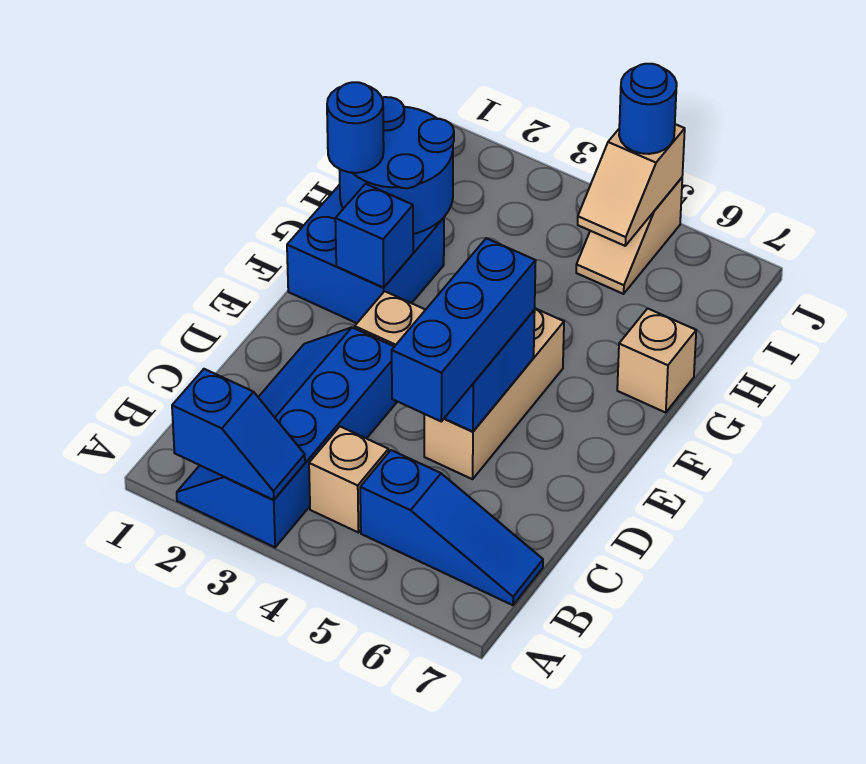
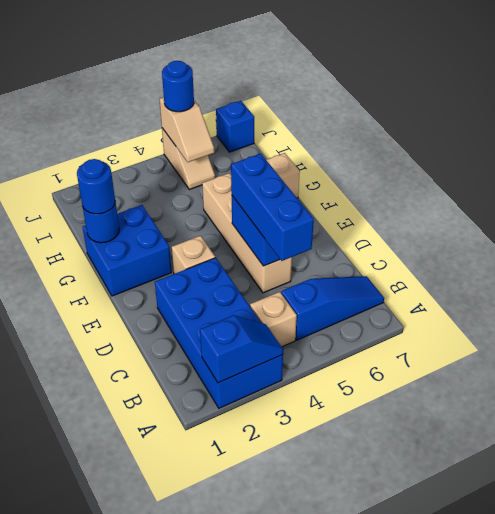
blue slope A2:D3 level 1 top 3 -> blue brick A2:D3 level 1
tan brick D5:F5 level 1 -> tan brick D5:G5 level 1
blue brick F2 level 2 -> blue brick J7 level 1
blue round brick G1:H2 level 2 -> blue round brick G1 level 2

